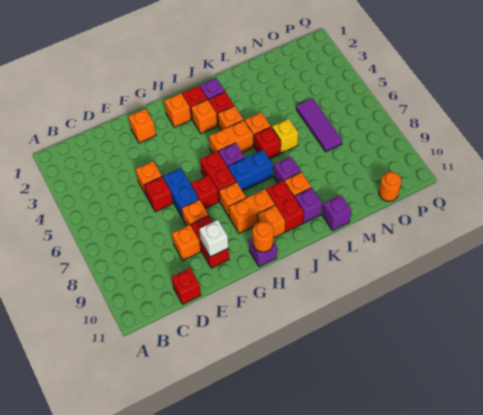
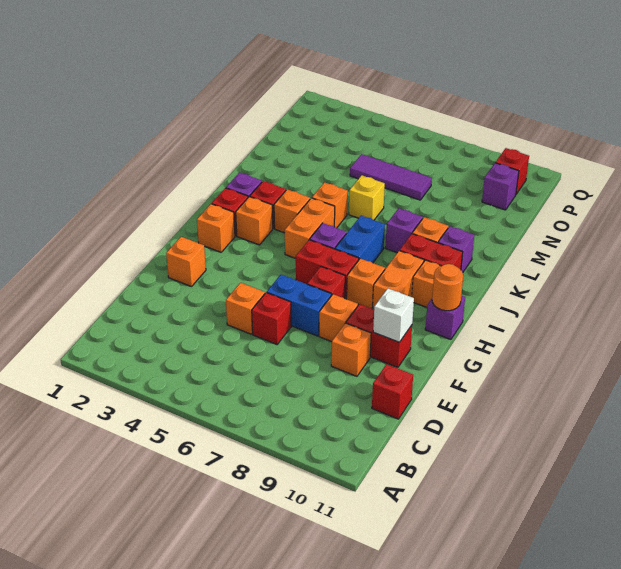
red brick K6 level 1 -> red brick P10 level 1
purple brick L11 level 1 -> purple brick O10 level 1
orange round brick O11 level 1 -> none

